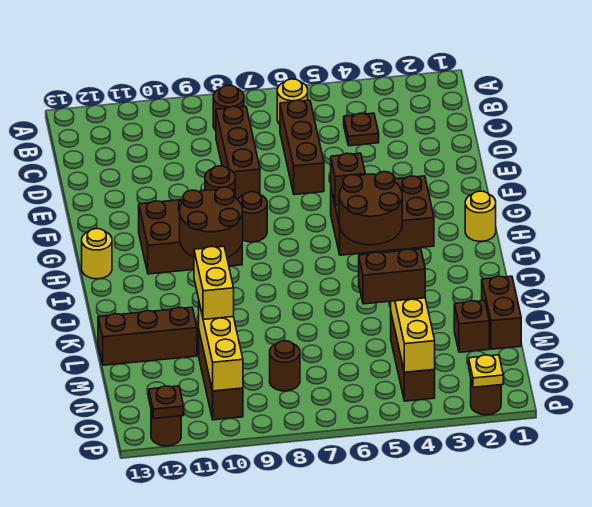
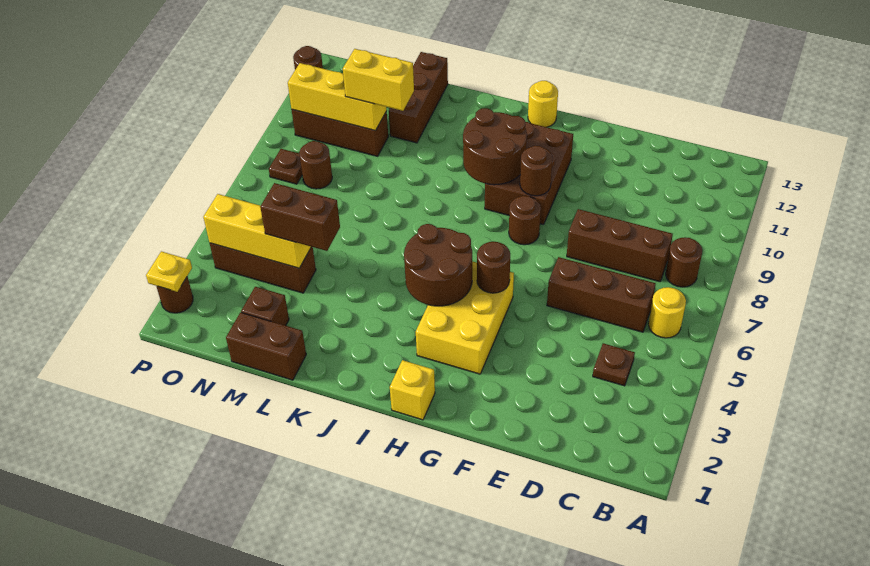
brown brick G3:H5 level 1 -> yellow brick G3:H5 level 1
brown brick G5 level 2 -> brown round brick G5 level 2
yellow round brick H1 level 1 -> yellow brick H1 level 1
brown brick M4:M5 level 3 -> brown brick L4:M4 level 3
brown plate P12 level 2 -> brown plate O8 level 1

